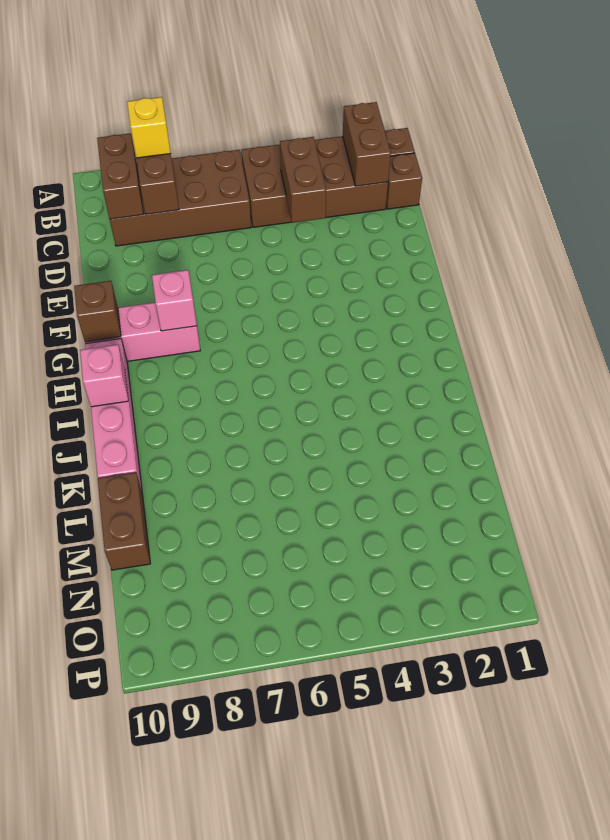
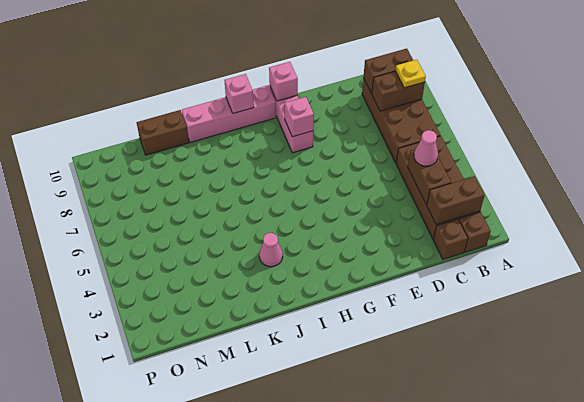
yellow brick B8 level 3 -> yellow plate B8 level 3
brown brick C4:D4 level 2 -> brown brick C3:C4 level 2
none -> pink cone C4 level 3
brown brick G10 level 2 -> pink brick G10 level 2
none -> pink cone J3 level 1

